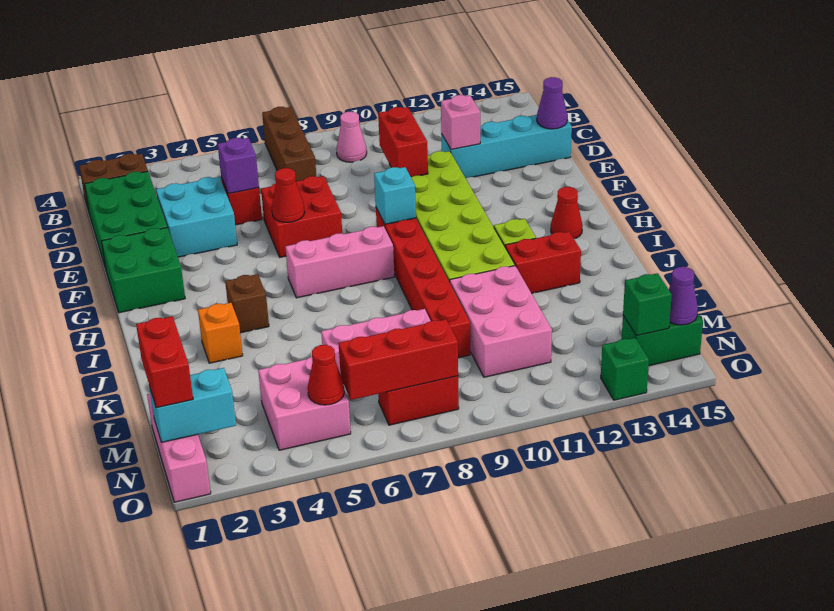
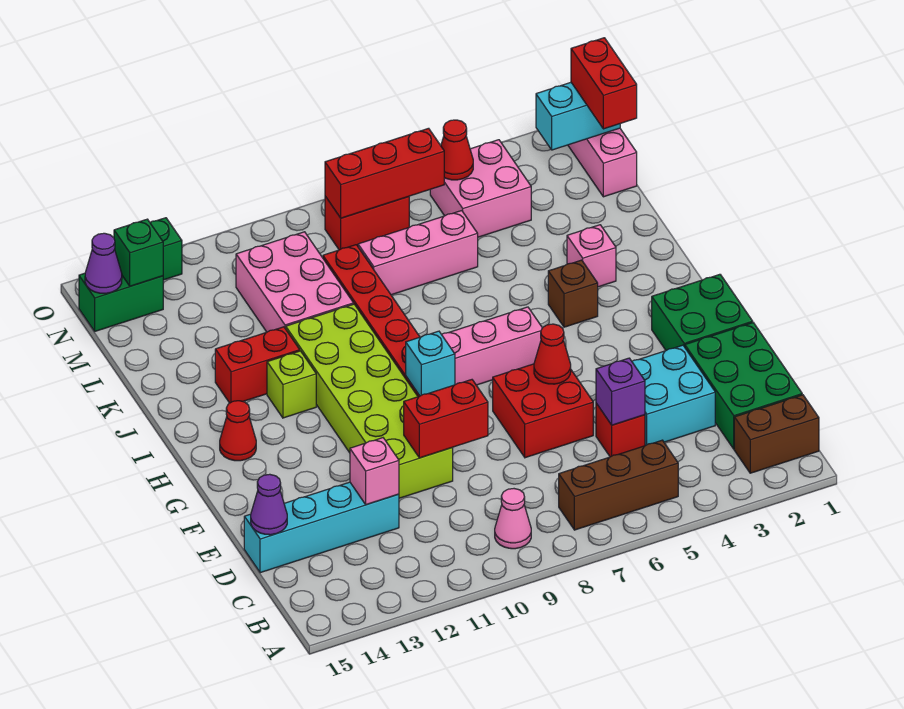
brown brick A7:C7 level 1 -> brown brick B5:B7 level 1
red brick D10:E10 level 2 -> red brick E9:E10 level 2
orange brick J3 level 1 -> pink brick J3 level 1

